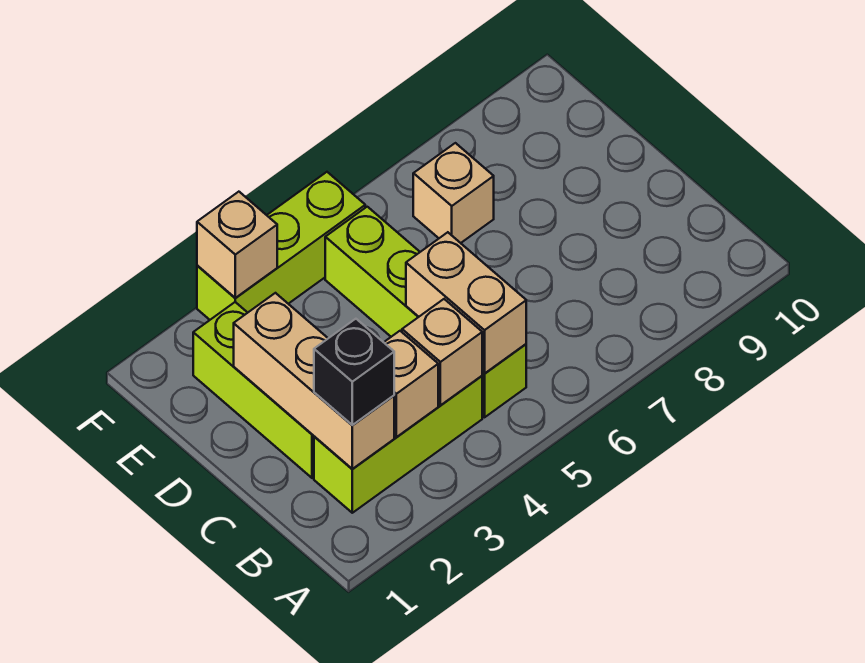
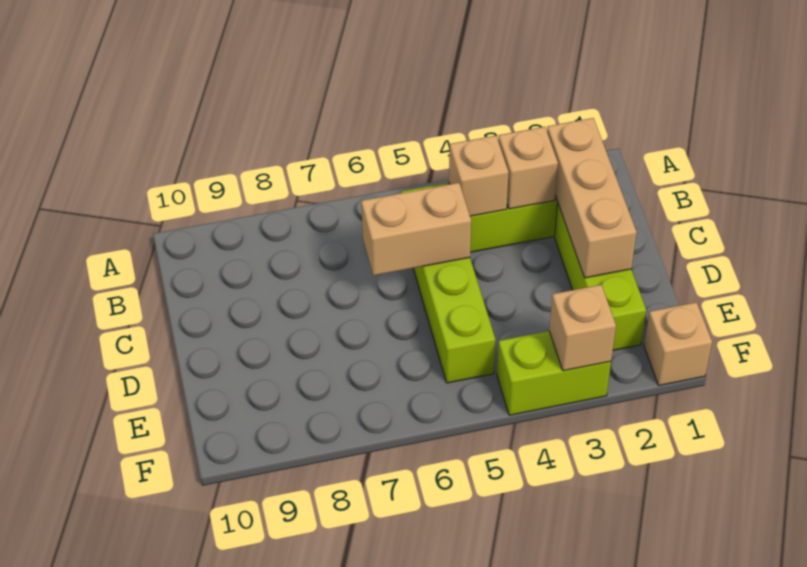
black brick B2 level 3 -> none
tan brick B5:C5 level 2 -> tan brick C5:C6 level 2
tan brick E7 level 1 -> tan brick F1 level 1
lime brick F3:F5 level 1 -> lime brick F3:F4 level 1

